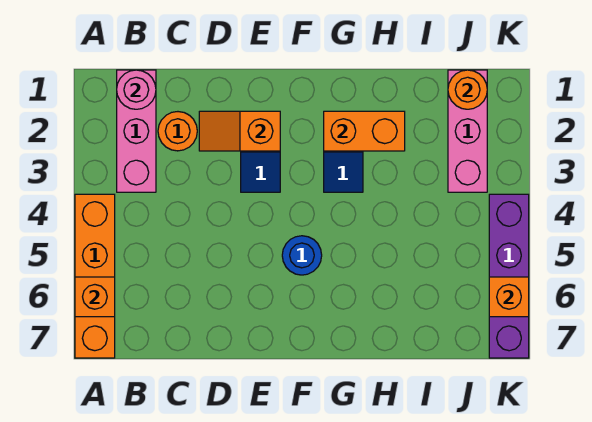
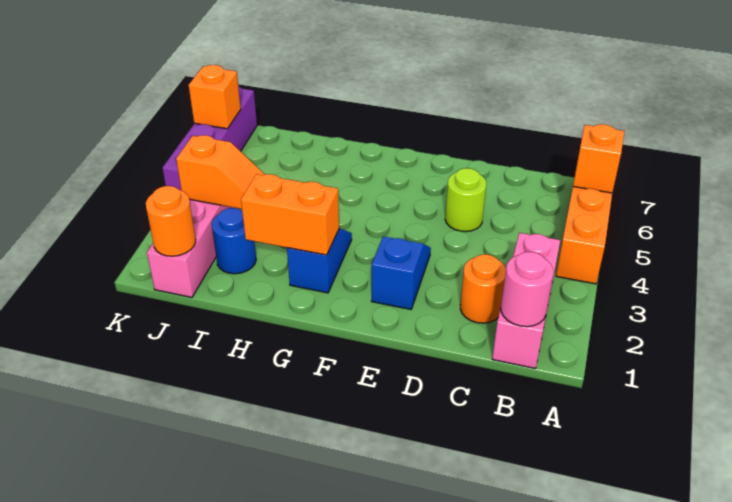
orange slope D2:E2 level 2 top E -> orange slope I3:J3 level 2 top J
none -> lime round brick D5 level 1
blue round brick F5 level 1 -> blue round brick I2 level 1

